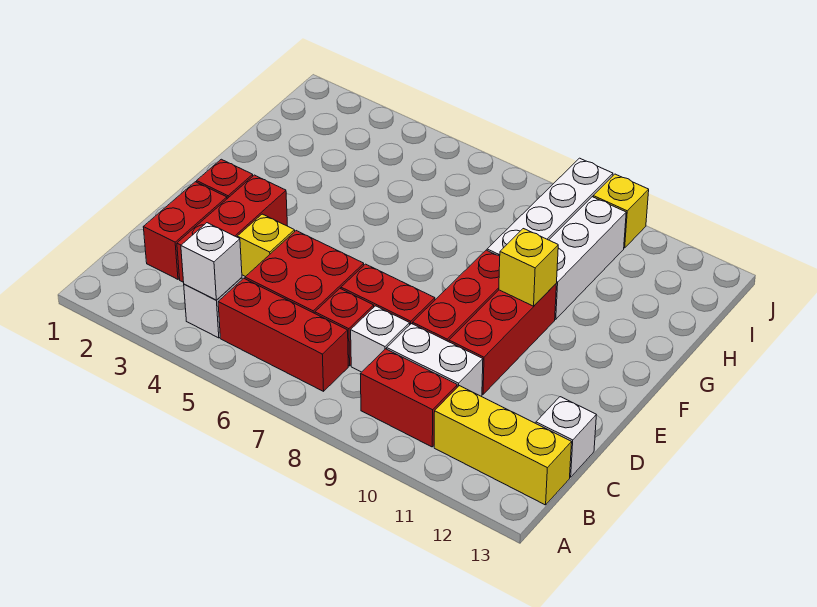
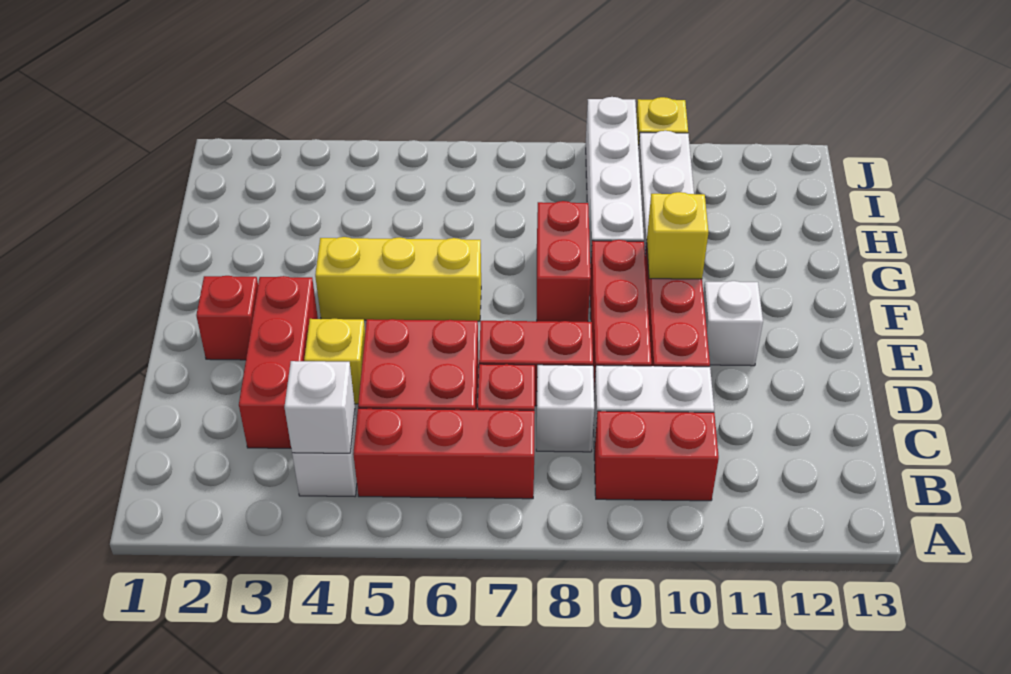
yellow brick B11:B13 level 1 -> yellow brick F4:F6 level 1
red brick C2:D2 level 1 -> red brick F8:G8 level 1
white brick C13 level 1 -> white brick E11 level 1

